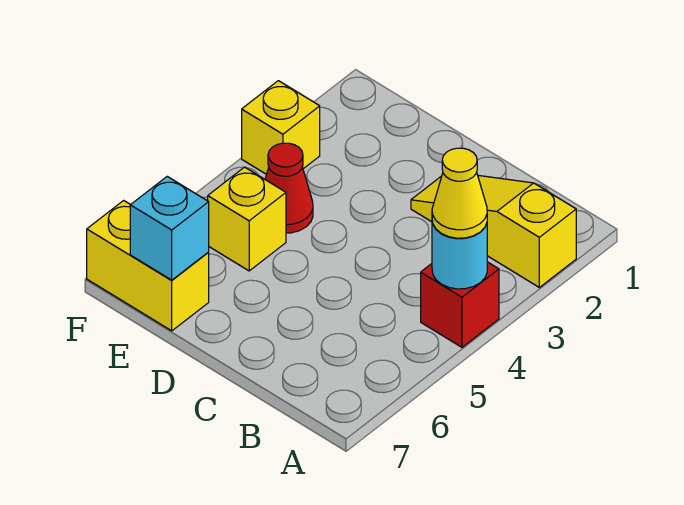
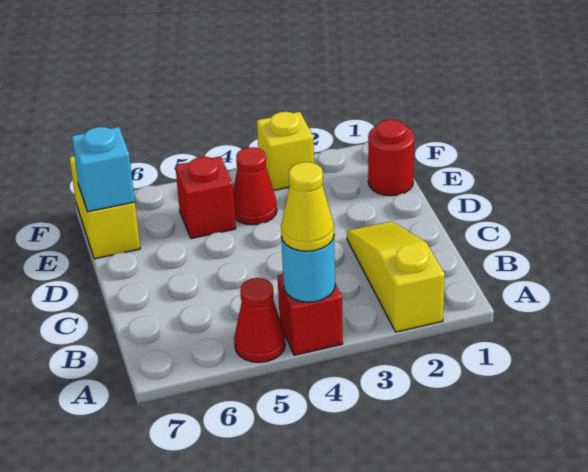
none -> red cone A5 level 1
none -> red round brick E1 level 1
yellow brick E5 level 1 -> red brick E5 level 1

